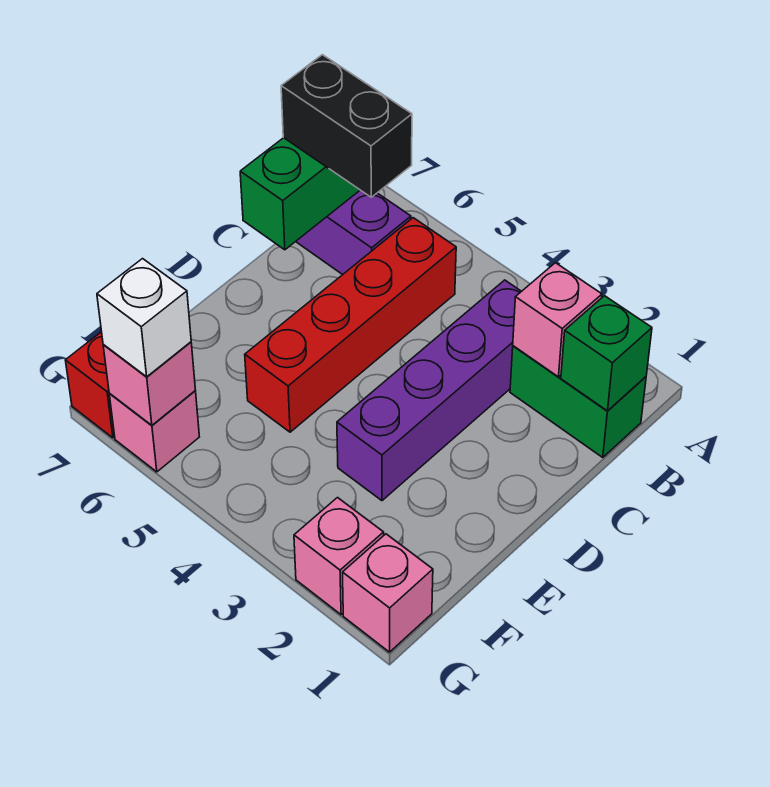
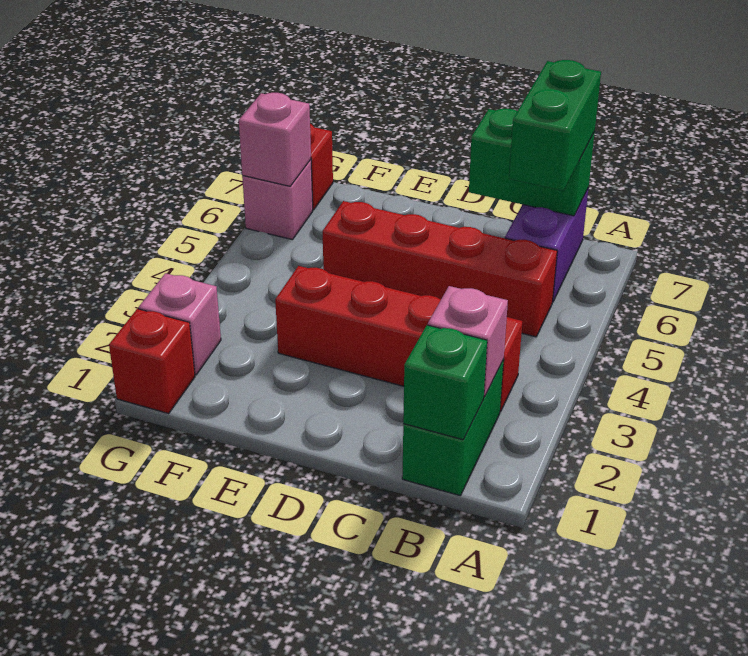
purple brick B3:E3 level 1 -> red brick B3:E3 level 1
black brick B6:B7 level 3 -> green brick B6:B7 level 3
pink brick G1 level 1 -> red brick G1 level 1
white brick G6 level 3 -> none

